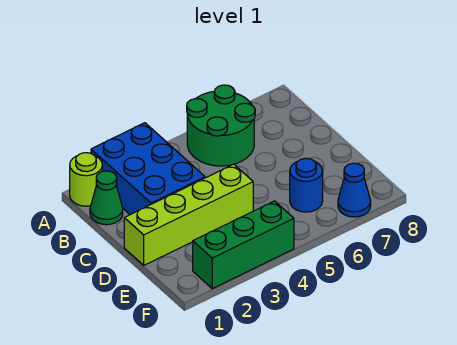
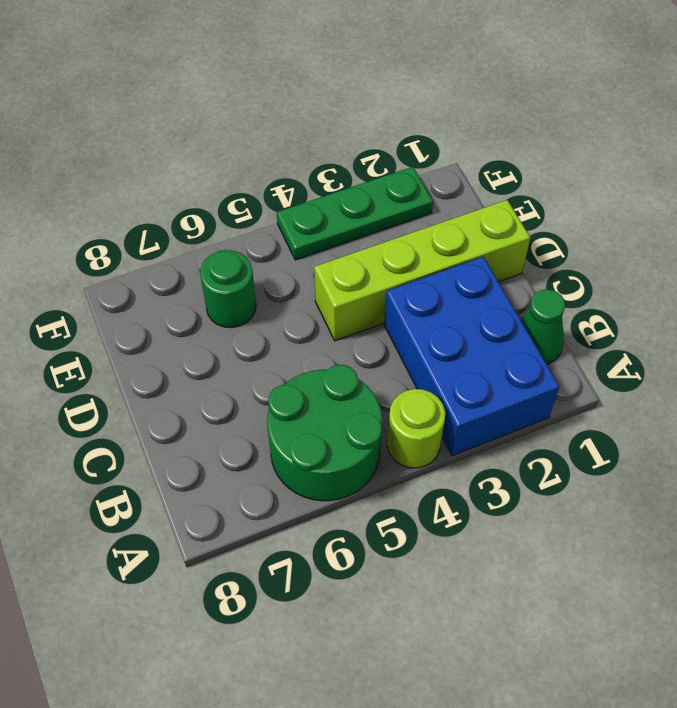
lime round brick A1 level 1 -> lime round brick A4 level 1
blue round brick E6 level 1 -> green round brick E6 level 1
green brick F2:F4 level 1 -> green plate F2:F4 level 1
blue cone F7 level 1 -> none

